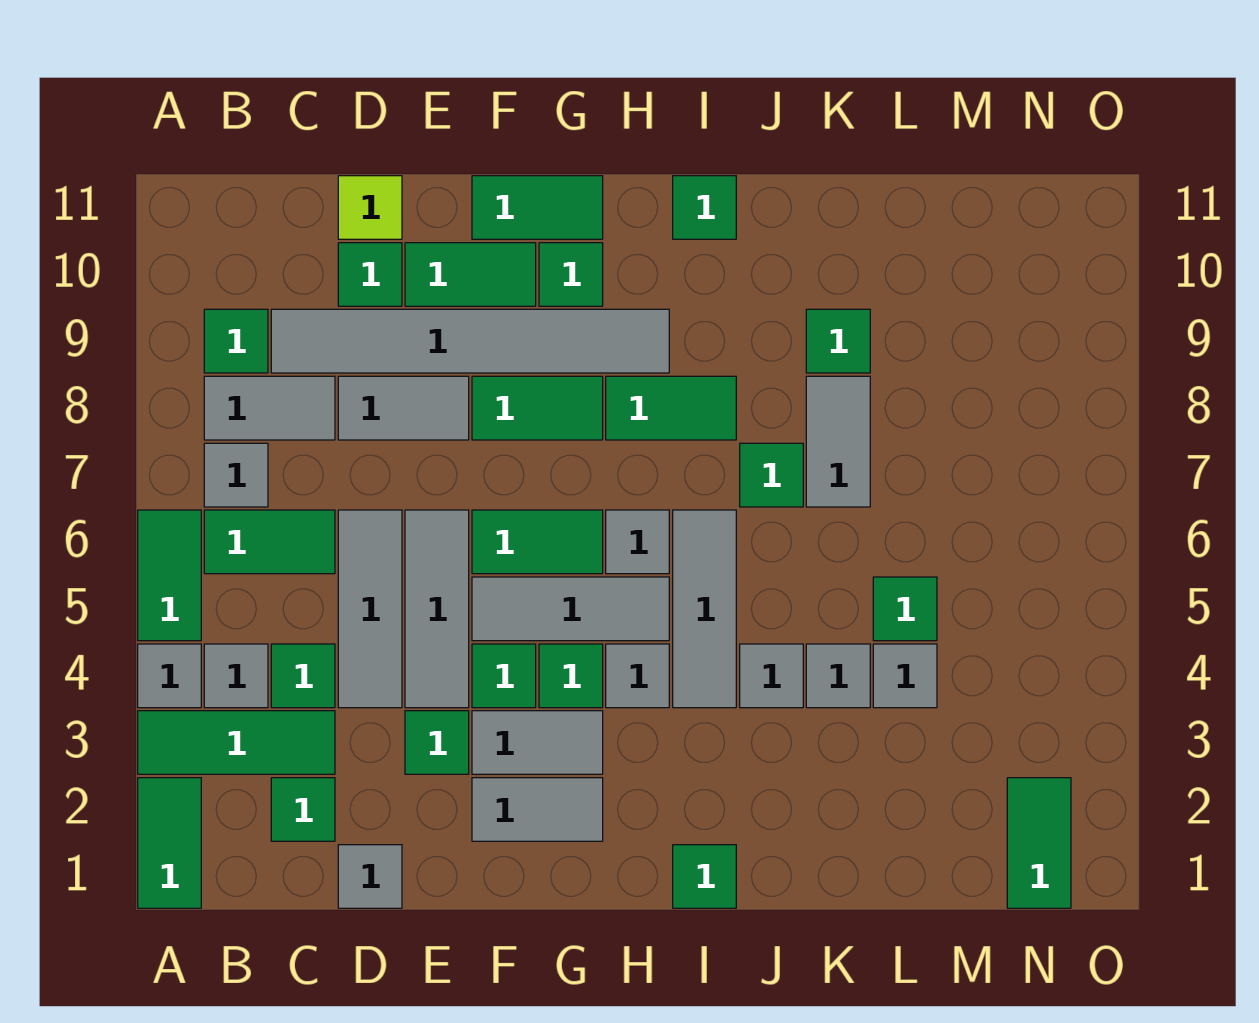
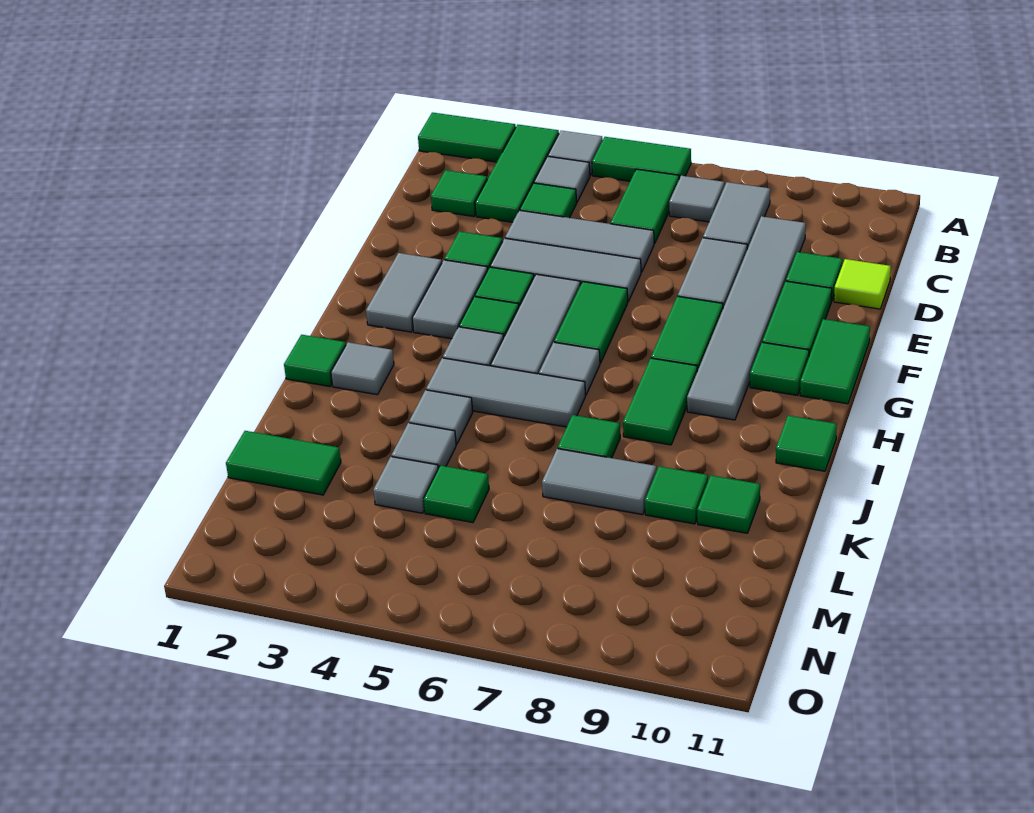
green tile B9 level 1 -> green tile K10 level 1
grey tile D1 level 1 -> grey tile I2 level 1
green tile N1:N2 level 1 -> green tile L1:L2 level 1

